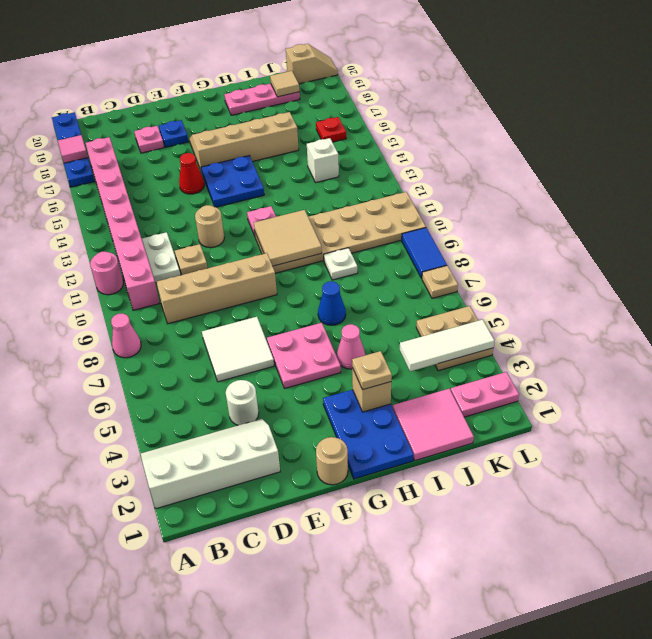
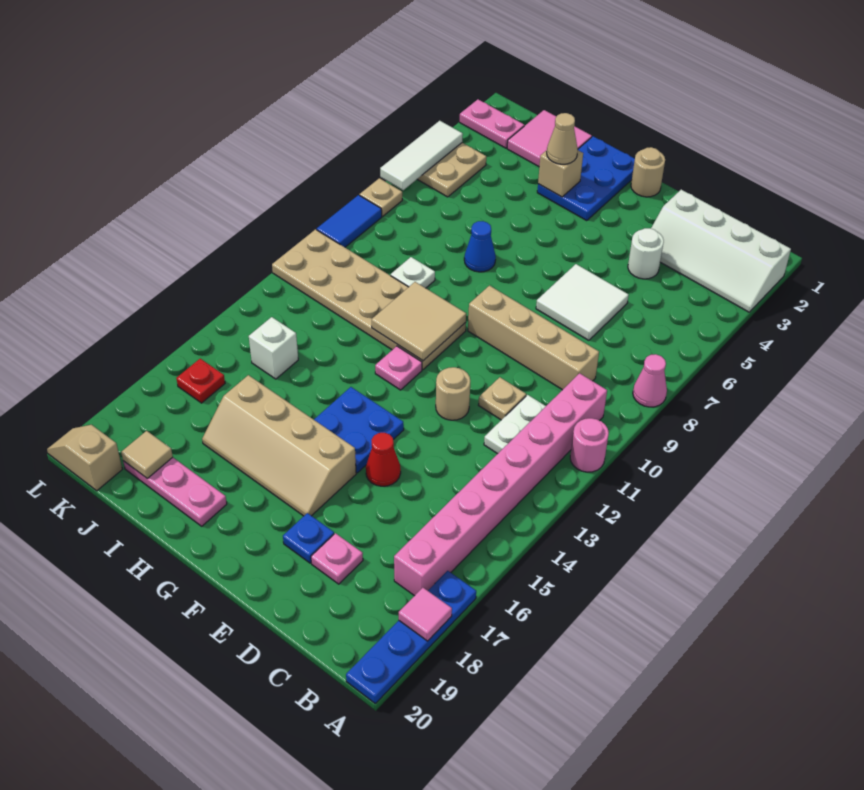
pink plate F5:G6 level 1 -> none
tan plate H3 level 3 -> tan cone H3 level 3
pink cone H5 level 1 -> none
white tile J4:L4 level 2 -> white tile L4:L6 level 2

